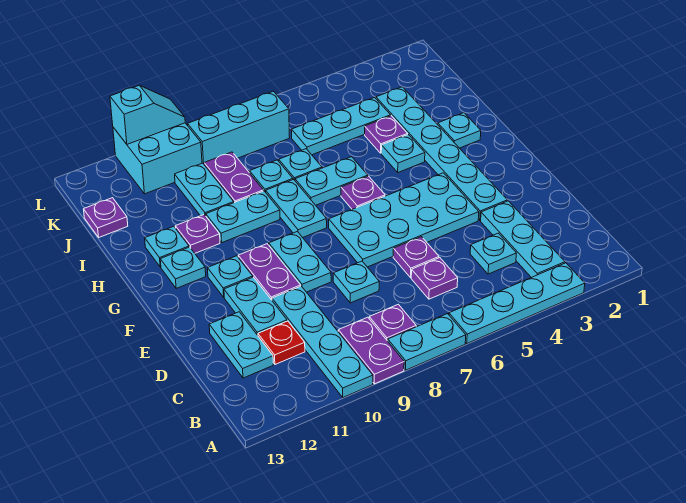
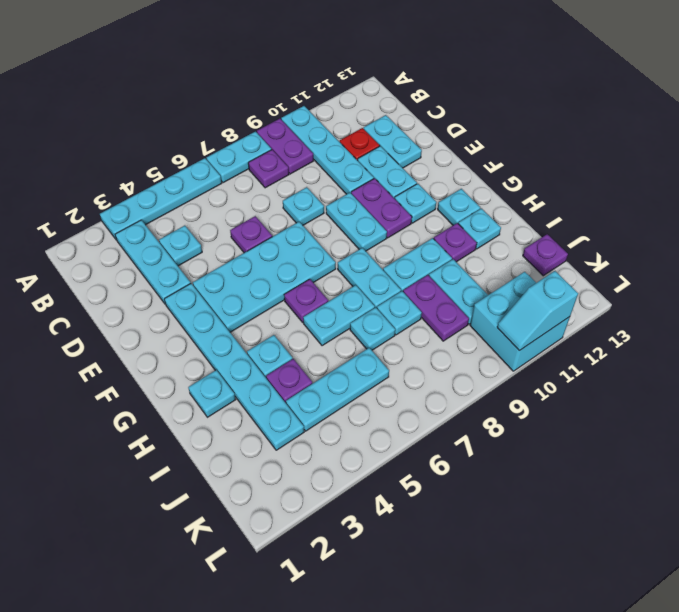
purple plate C6 level 1 -> none
cyan brick K7:K9 level 1 -> none

